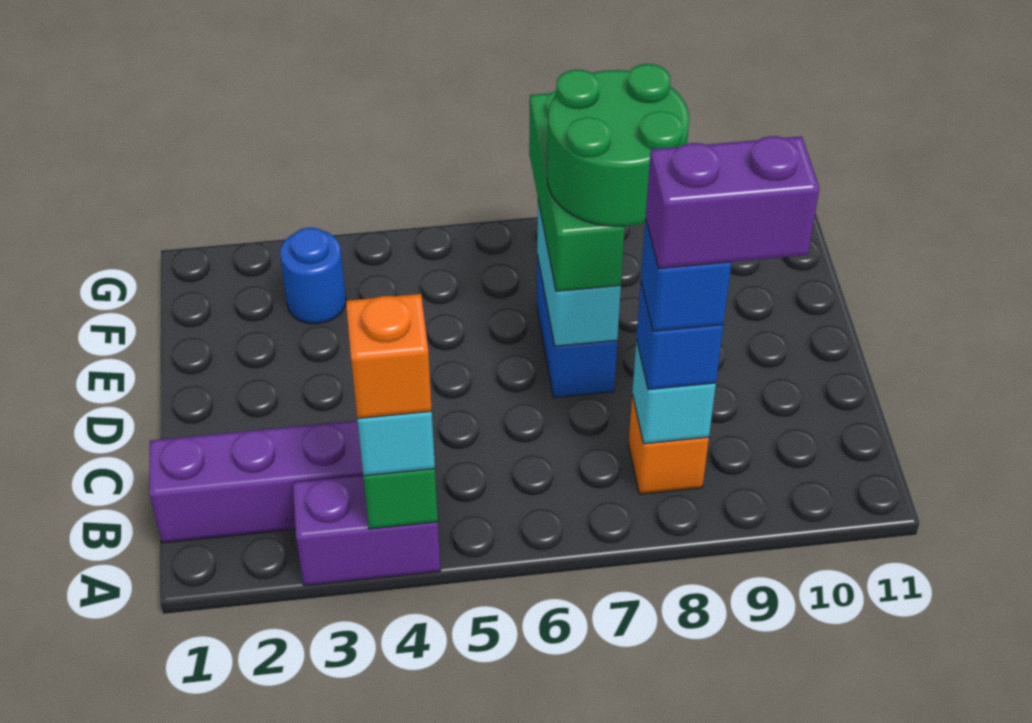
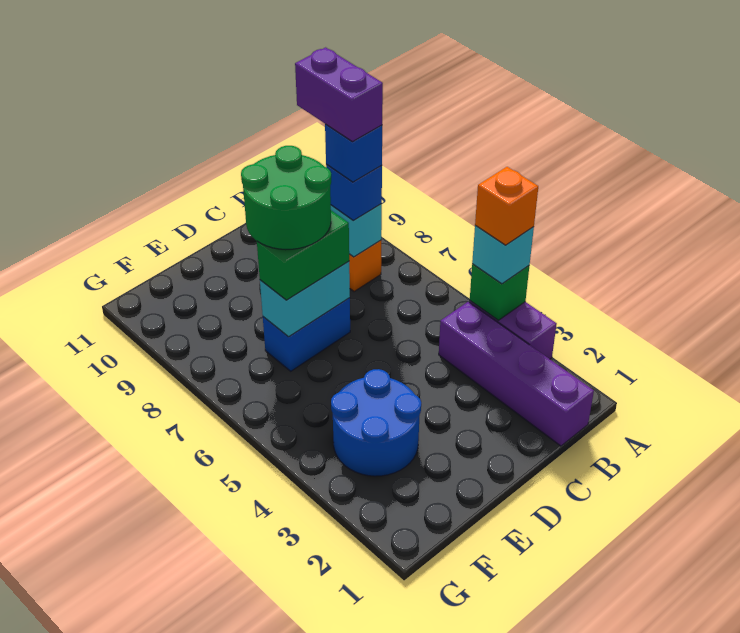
green brick D7:F7 level 3 -> green brick D7:E7 level 3
blue round brick F3 level 1 -> blue round brick E3:F4 level 1

